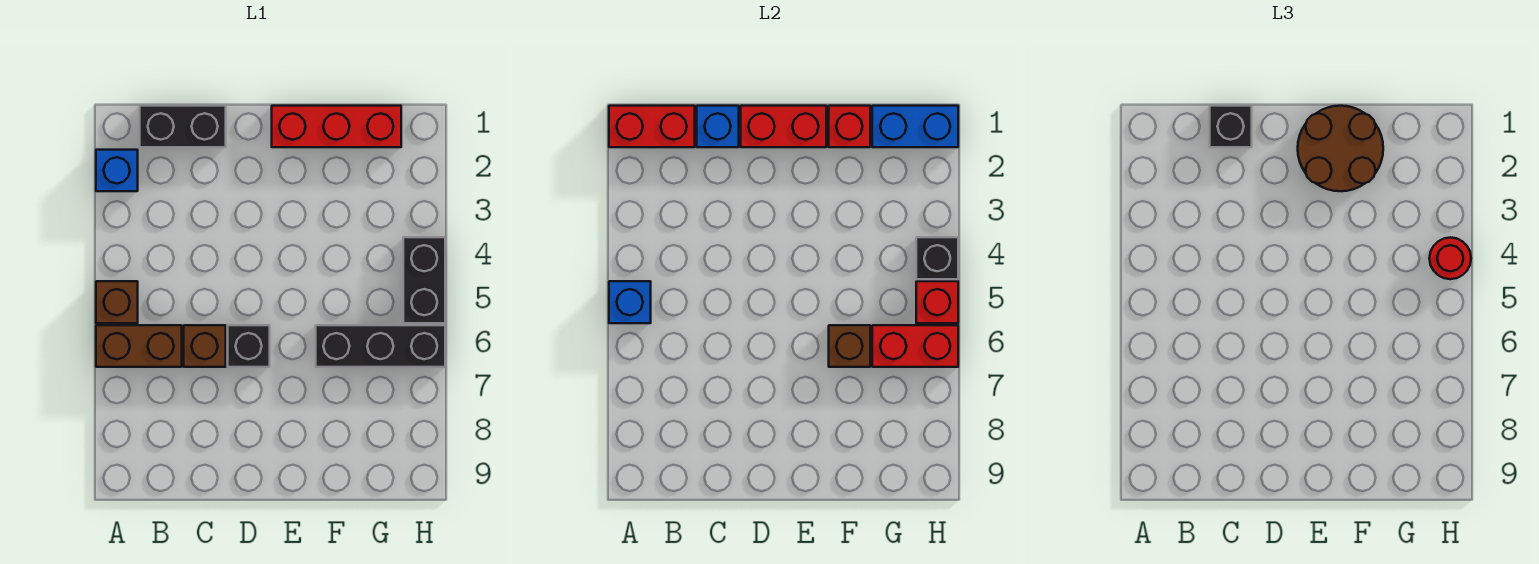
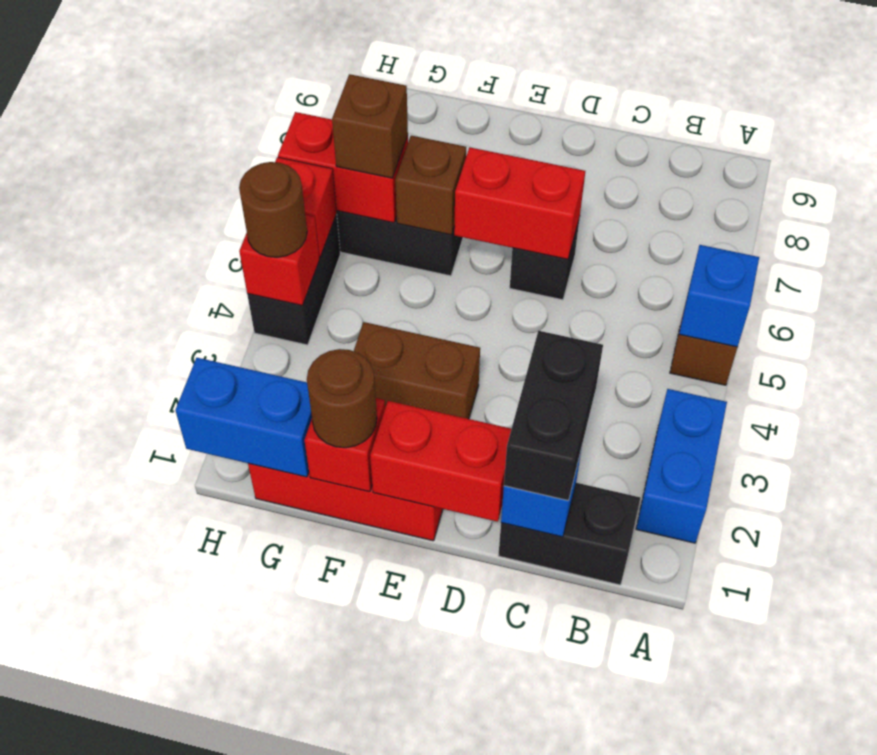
red brick A1:B1 level 2 -> red brick D6:E6 level 2
blue brick A2 level 1 -> blue brick A2:A3 level 1
brown brick A6:B6 level 1 -> brown brick E3:F3 level 1
black brick C1 level 3 -> black brick C1:C2 level 3
brown brick C6 level 1 -> brown brick G6 level 3
brown round brick E1:F2 level 3 -> brown round brick F1 level 3
black brick H4 level 2 -> red brick H4 level 2
red round brick H4 level 3 -> brown round brick H4 level 3

